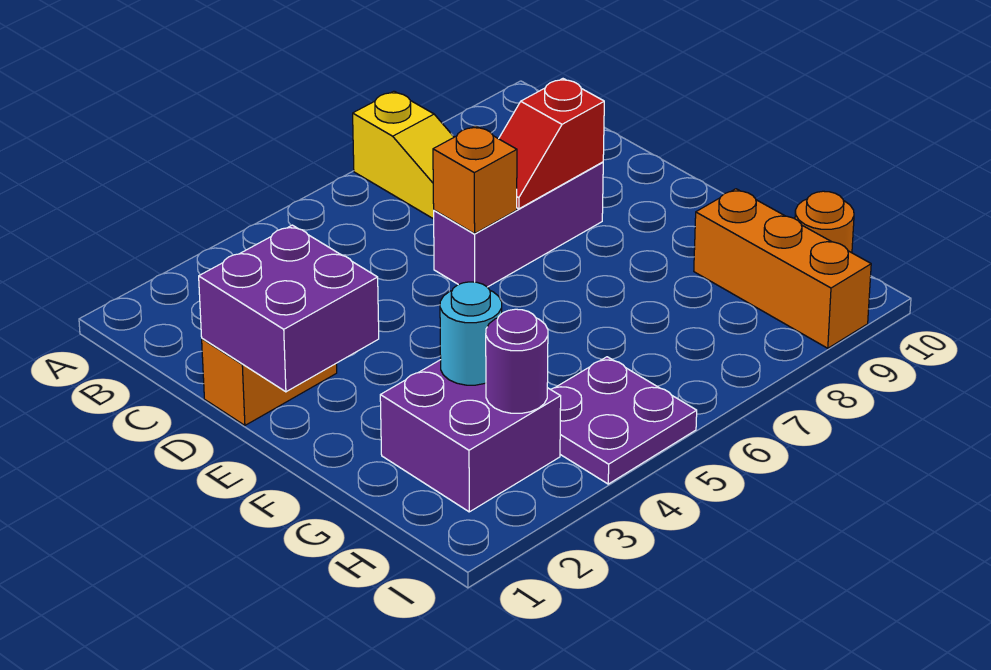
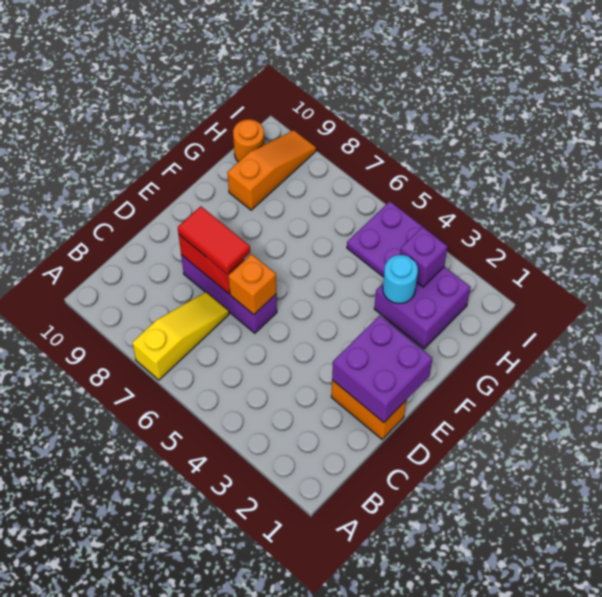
none -> red tile D7:D8 level 3
orange brick G9:I9 level 1 -> orange slope G9:I9 level 1 top G
purple round brick H3 level 2 -> purple brick H3 level 2

